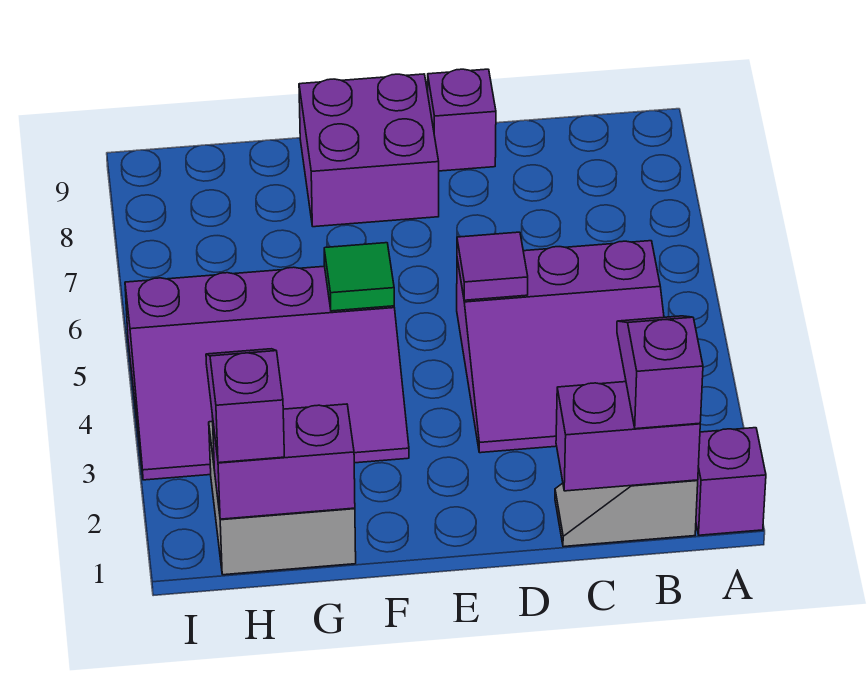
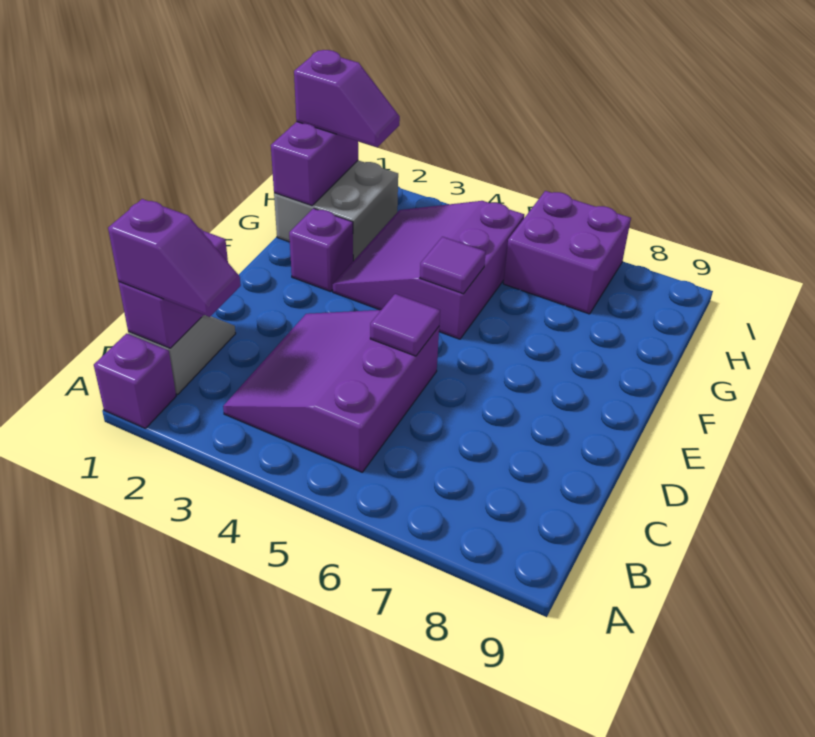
purple brick D9 level 1 -> purple brick F2 level 1
purple brick E8:F9 level 1 -> purple brick H6:I7 level 1
purple slope F3:I5 level 1 top 5 -> purple slope F3:H5 level 1 top 5
green tile F5 level 2 -> purple tile F5 level 2

